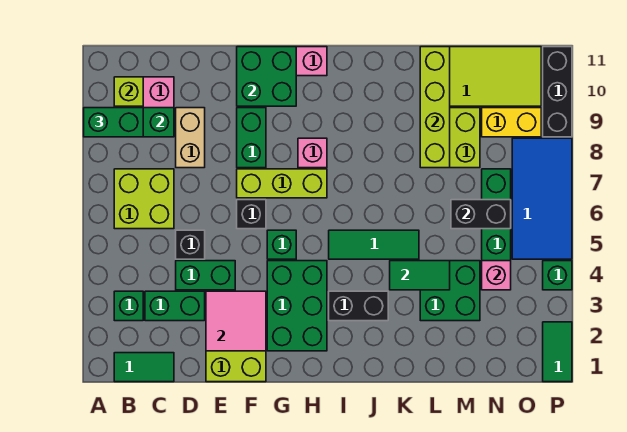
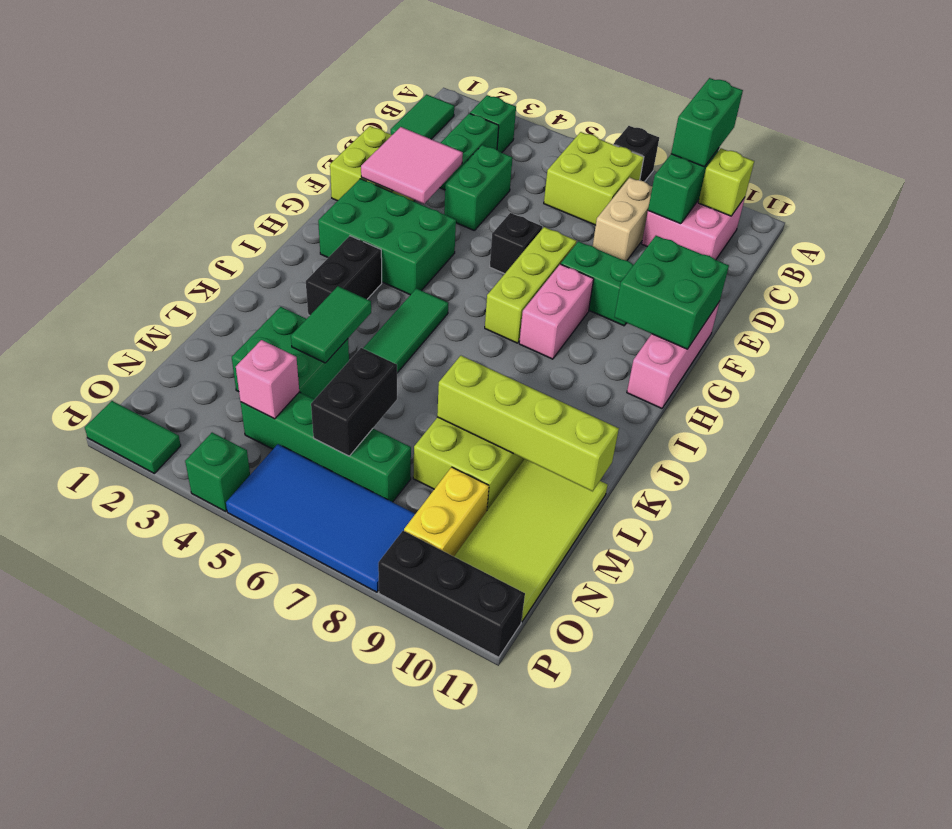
black brick D5 level 1 -> black brick A7 level 1
tan brick D8:D9 level 1 -> tan brick C8:D8 level 1
green brick G5 level 1 -> none
pink brick H8 level 1 -> pink brick G8:H8 level 1

